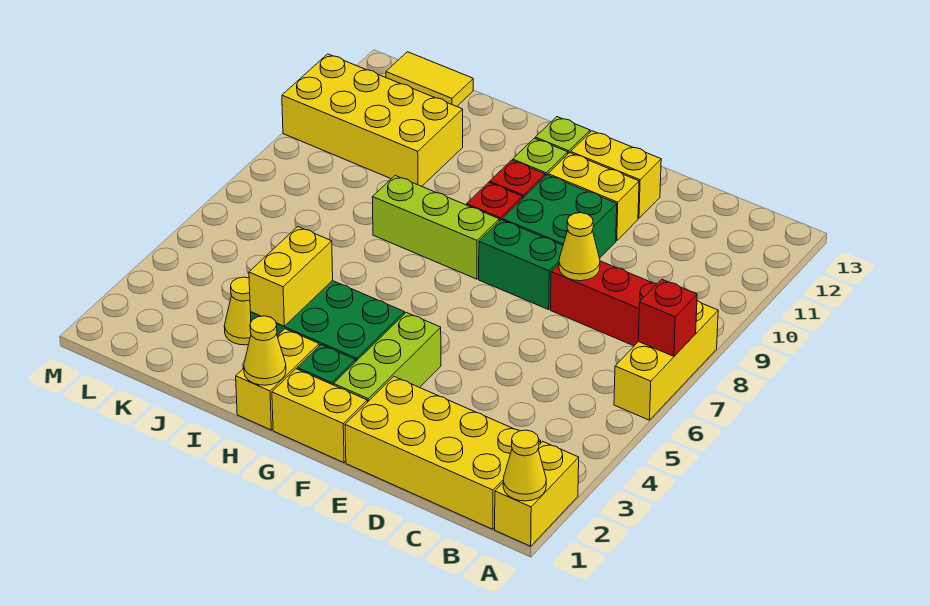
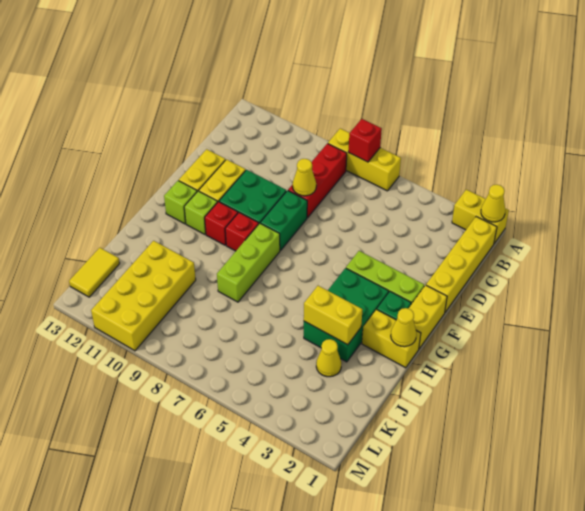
yellow brick B1:E2 level 1 -> yellow brick B1:E1 level 1

